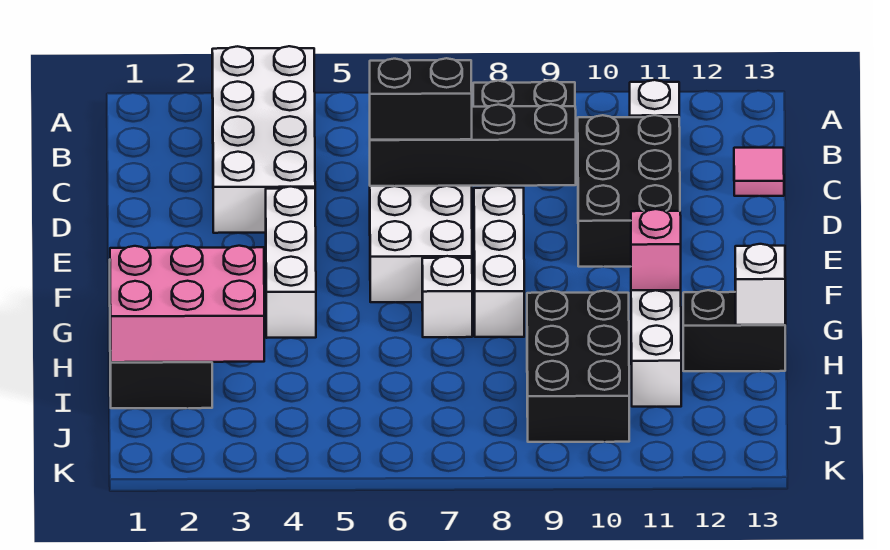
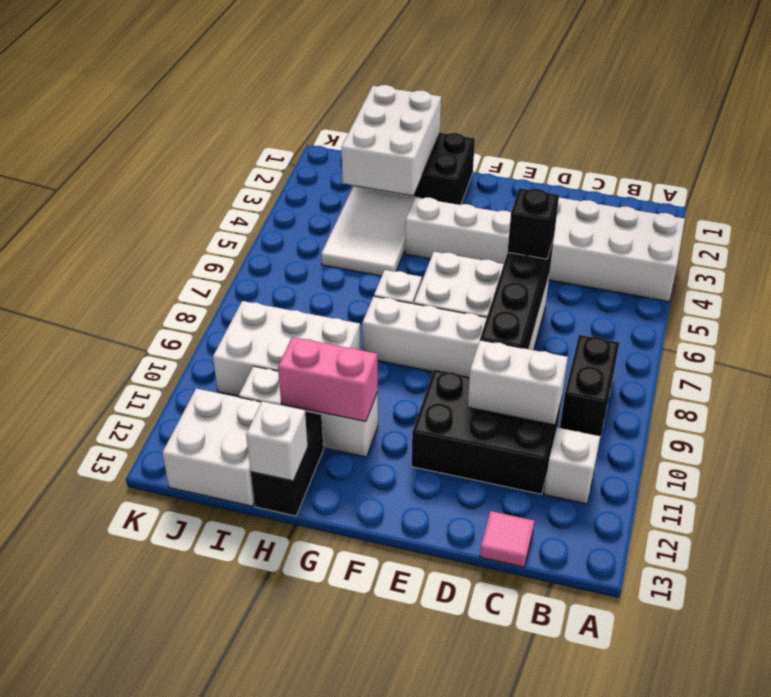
none -> white brick C10:D10 level 2
black brick D6:D7 level 3 -> black brick D6 level 3
pink brick G11 level 2 -> pink brick G11:H11 level 2
pink brick H1:I3 level 2 -> white brick H1:I3 level 2
none -> white tile H3:I5 level 1
black brick H9:J10 level 1 -> white brick H9:J10 level 1
none -> white brick I12:J13 level 1

